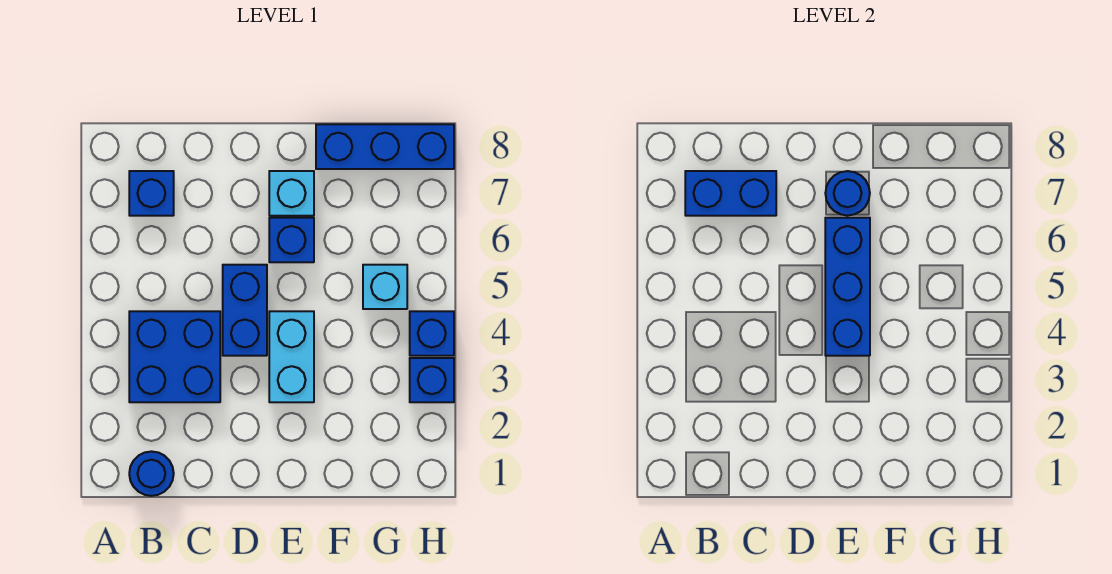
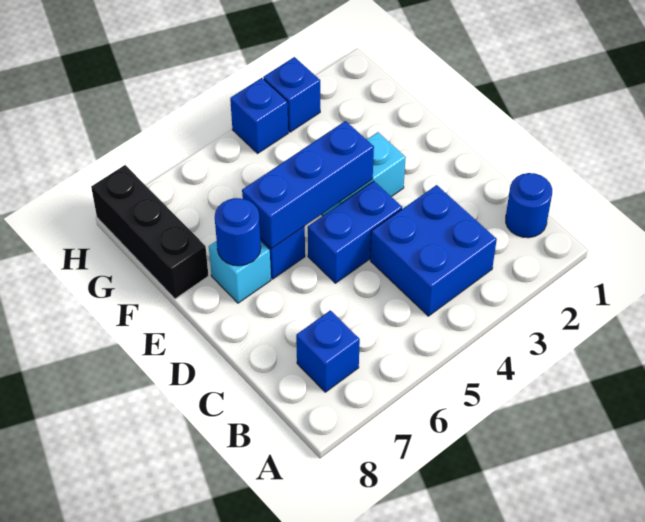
blue brick B7:C7 level 2 -> none
blue brick F8:H8 level 1 -> black brick F8:H8 level 1
cyan brick G5 level 1 -> none

